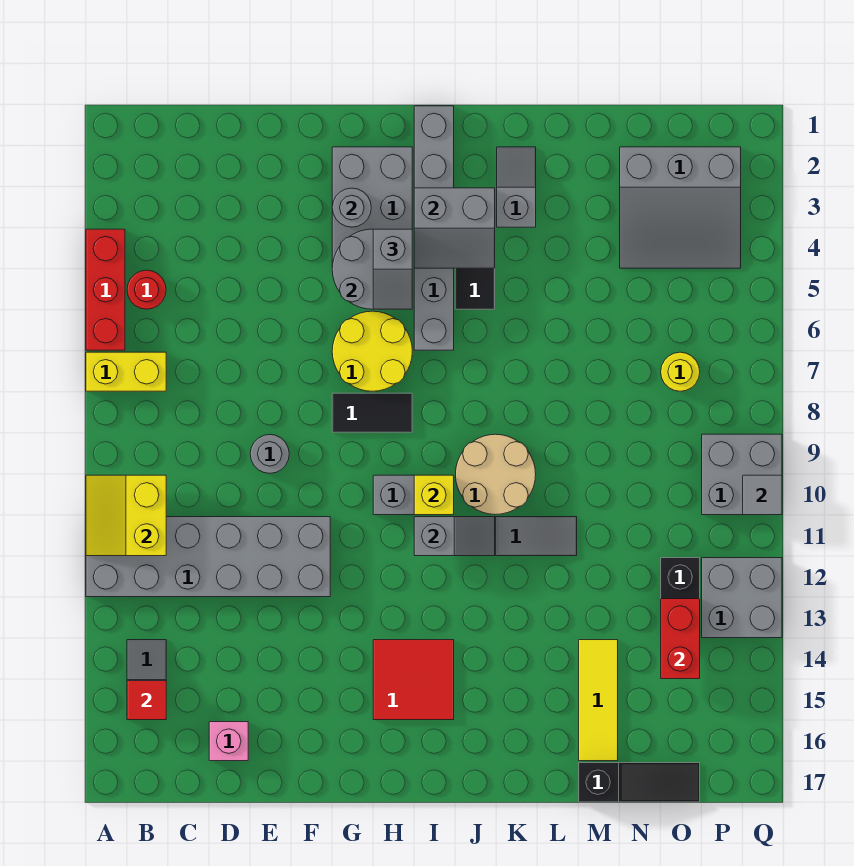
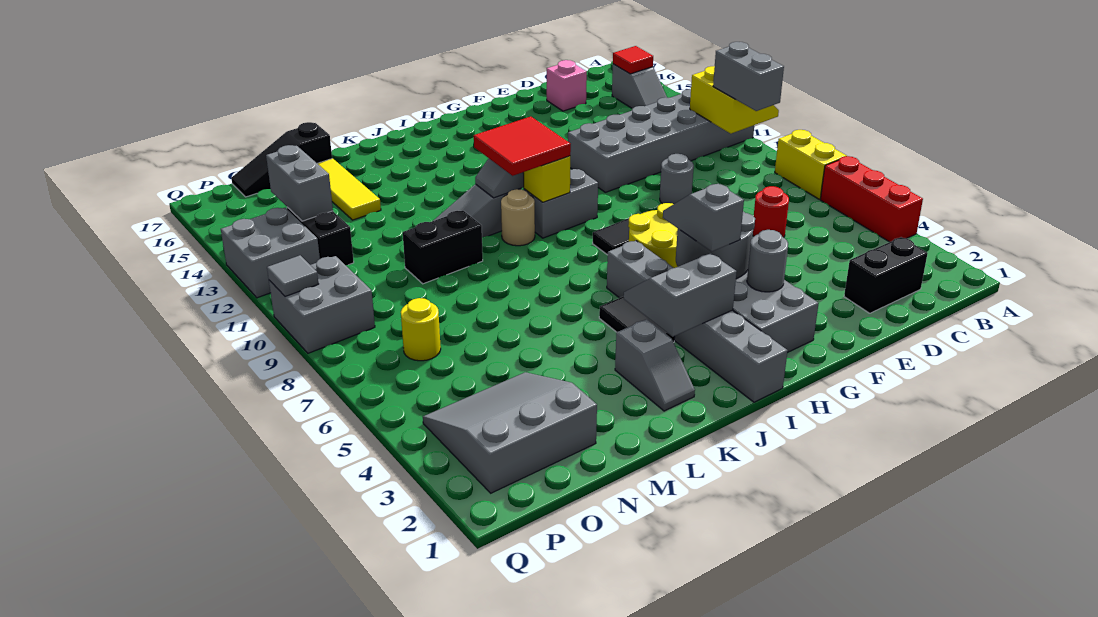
yellow brick A7:B7 level 1 -> yellow brick A7:A8 level 1
red round brick B5 level 1 -> red round brick D6 level 1
none -> grey brick B9:B10 level 3
none -> black brick C2:D2 level 1
red tile H14:I15 level 1 -> red tile I10:J11 level 3
tan round brick J9:K10 level 1 -> tan round brick J10 level 1
none -> black brick L10:M10 level 1
red brick O13:O14 level 2 -> grey brick O13:O14 level 2

